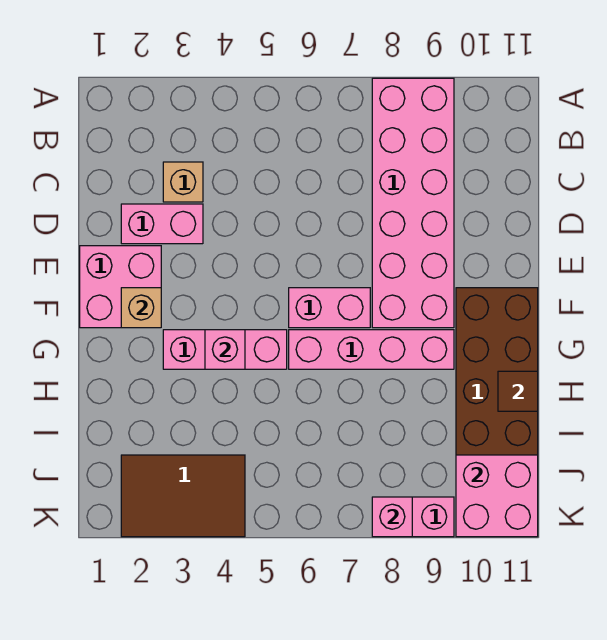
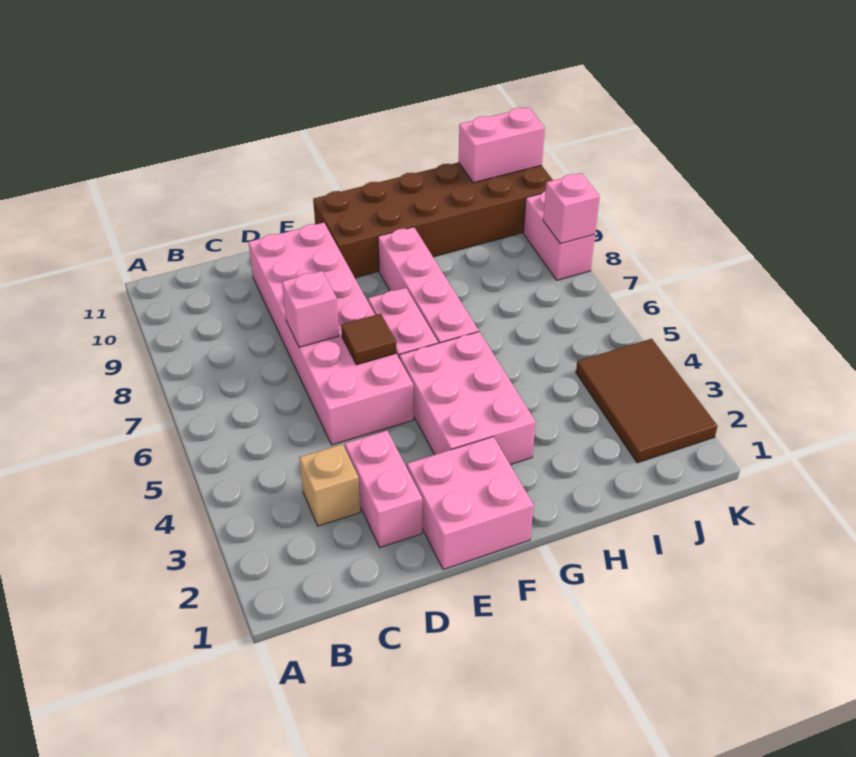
pink brick A8:F9 level 1 -> pink brick D5:E10 level 1
tan brick F2 level 2 -> none
pink brick G3:G5 level 1 -> pink brick F3:G5 level 1
pink brick G4 level 2 -> pink brick D7 level 2
brown tile H11 level 2 -> brown tile E6 level 2
pink brick J10:K11 level 2 -> pink brick J11:K11 level 2

